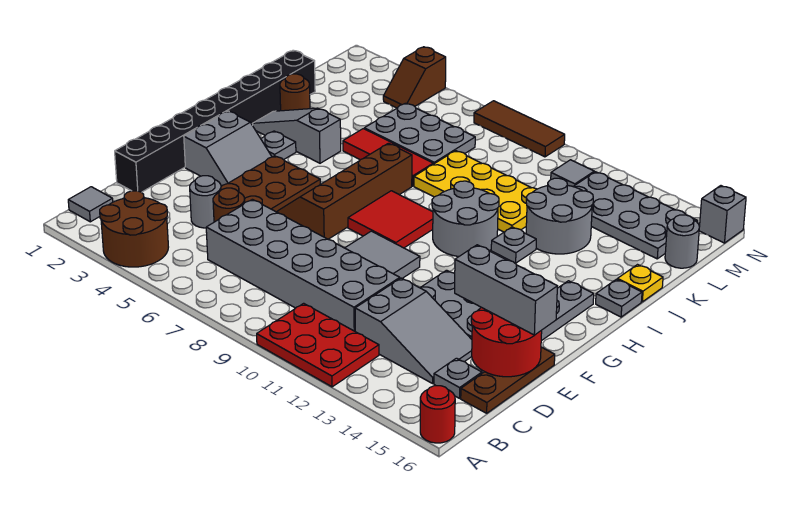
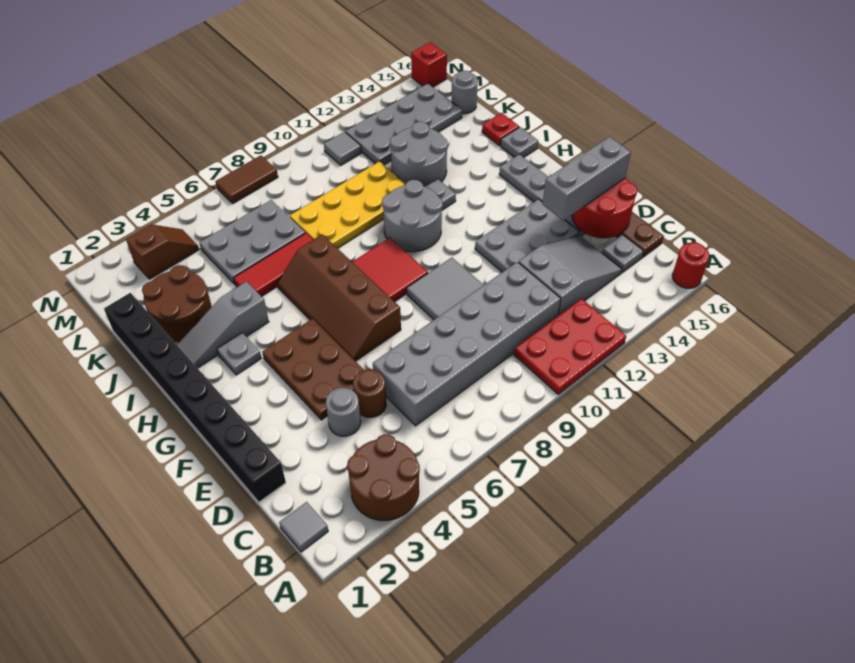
grey slope F2:G3 level 1 top 2 -> none
brown round brick J2 level 1 -> brown round brick J2:K3 level 1
yellow plate J16 level 1 -> red plate J16 level 1
brown slope M4:N4 level 1 top N -> brown slope M3:M4 level 1 top 3
brown tile N7:N9 level 1 -> brown tile N7:N8 level 1
grey brick N16 level 1 -> red brick N16 level 1

